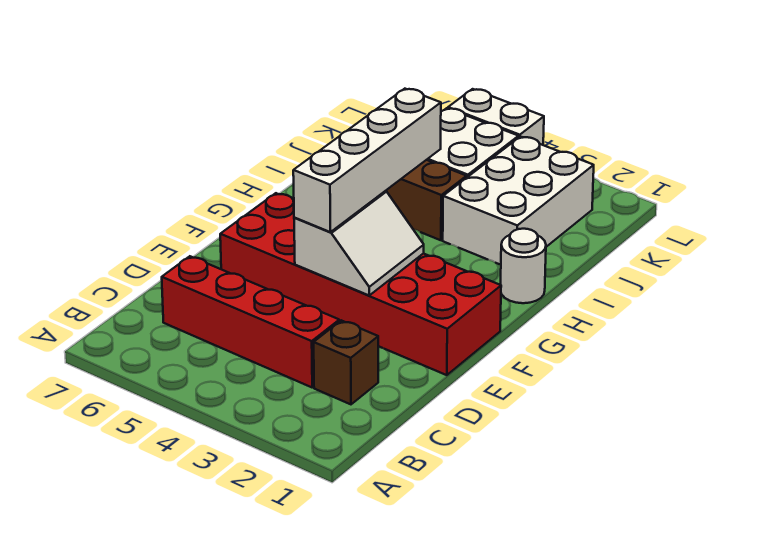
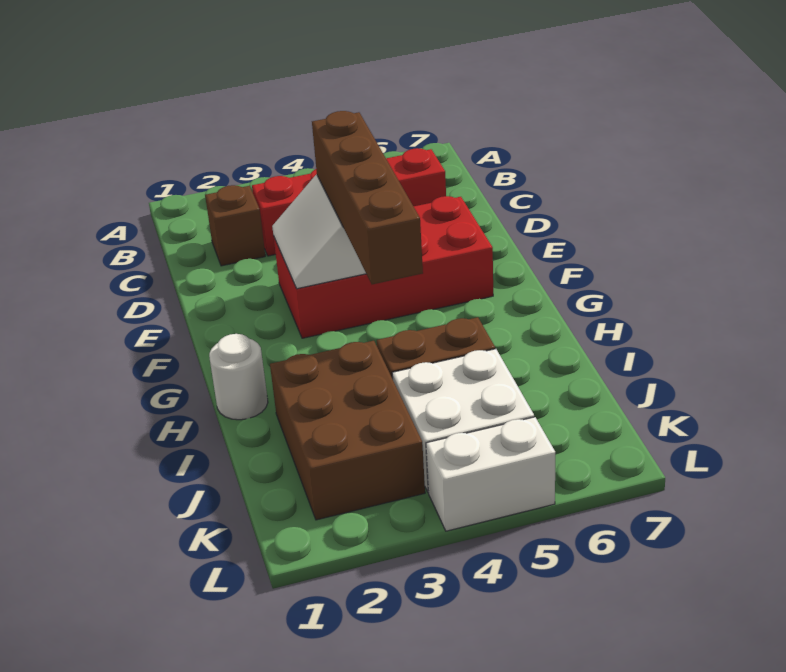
red brick E1:F6 level 1 -> red brick E3:F6 level 1
white brick E4:H4 level 3 -> brown brick E4:H4 level 3
white brick I2:K3 level 1 -> brown brick I2:K3 level 1

